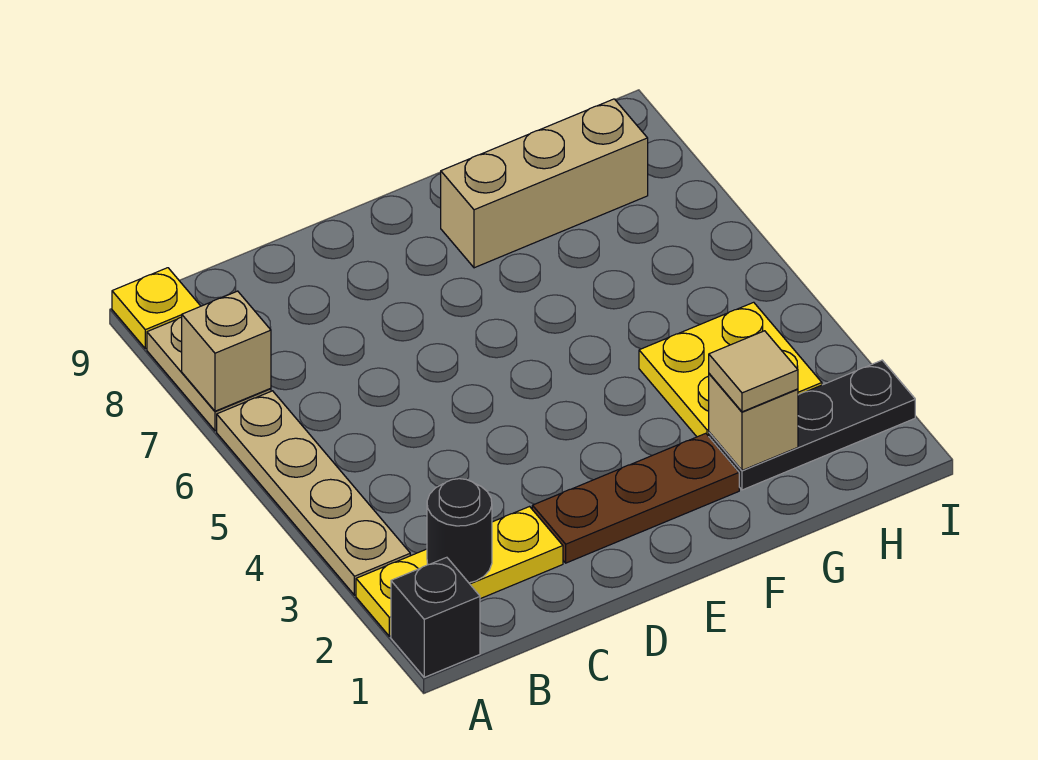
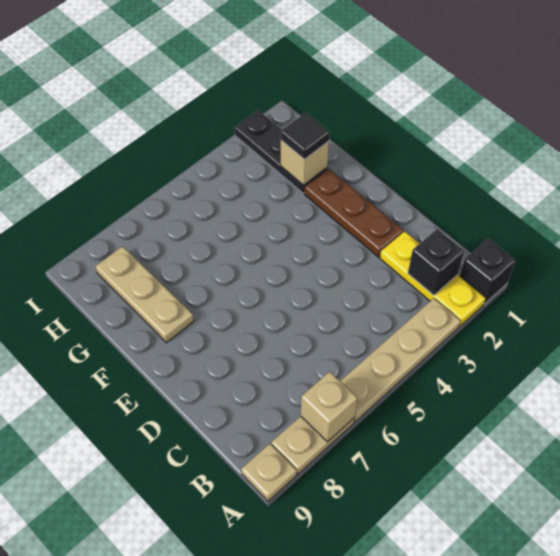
yellow plate A9 level 1 -> tan plate A9 level 1
black round brick B2 level 2 -> black brick B2 level 2
tan brick F8:H8 level 1 -> tan plate F8:H8 level 1
tan tile G2 level 3 -> black tile G2 level 3
yellow plate G3:H4 level 1 -> none

